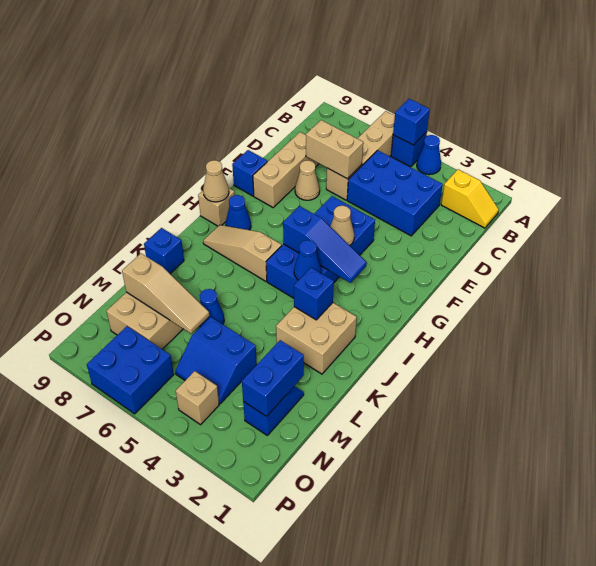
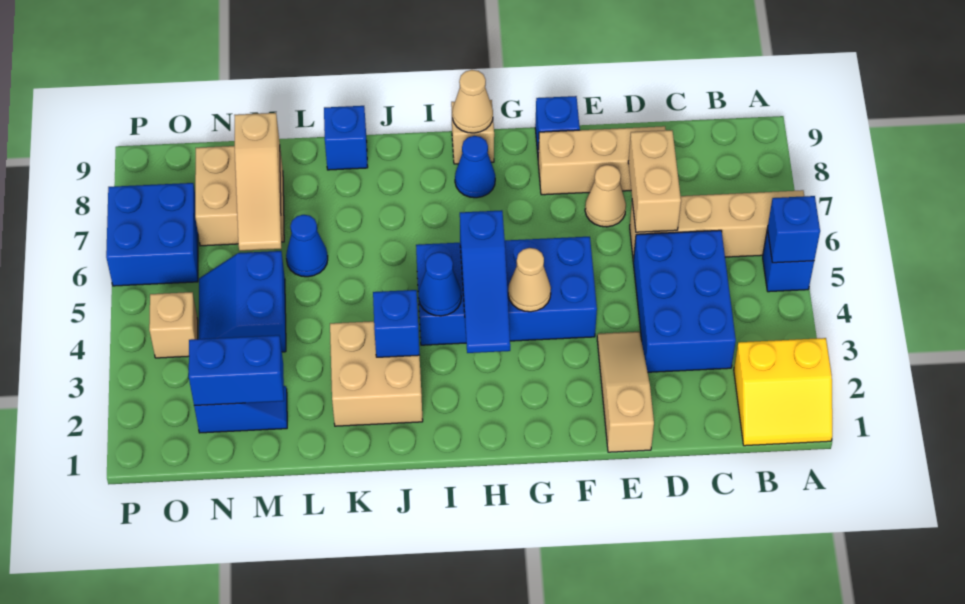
blue cone A4 level 1 -> none
yellow slope B1:B2 level 1 top 2 -> yellow slope A1:B2 level 1 top 2
tan slope I6:I8 level 1 top 6 -> tan slope E1:E3 level 1 top 1

